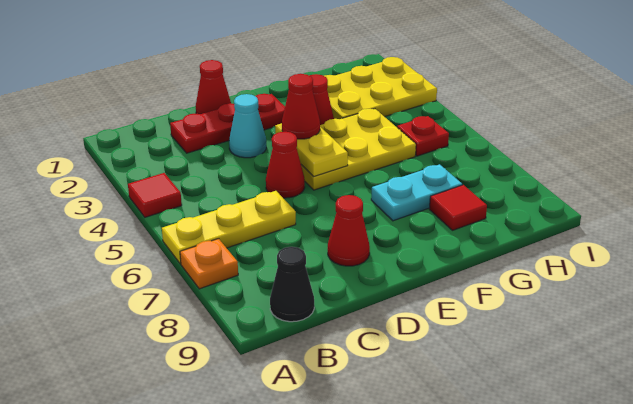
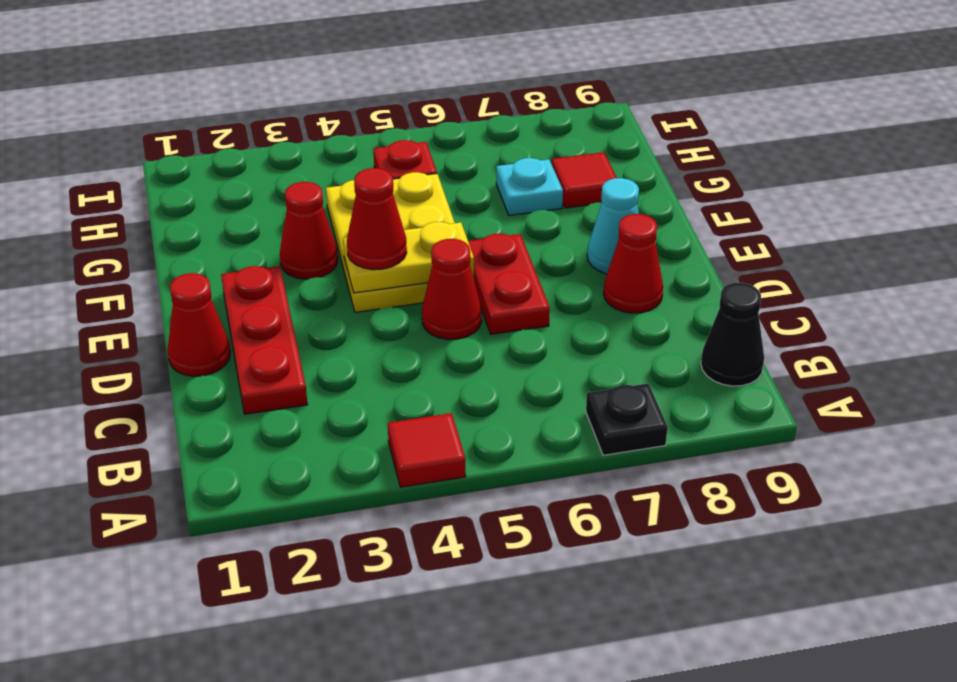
yellow plate A6:C6 level 1 -> none
orange plate A7 level 1 -> black plate A7 level 1
cyan cone D3 level 1 -> cyan cone E8 level 1
none -> red plate D6:E6 level 1
cyan plate F7:G7 level 1 -> cyan plate G7 level 1
yellow plate G2:I3 level 1 -> none

